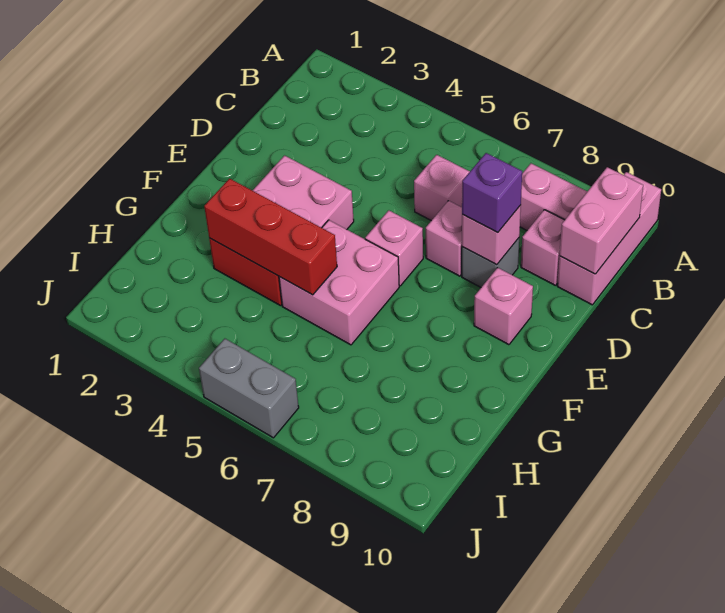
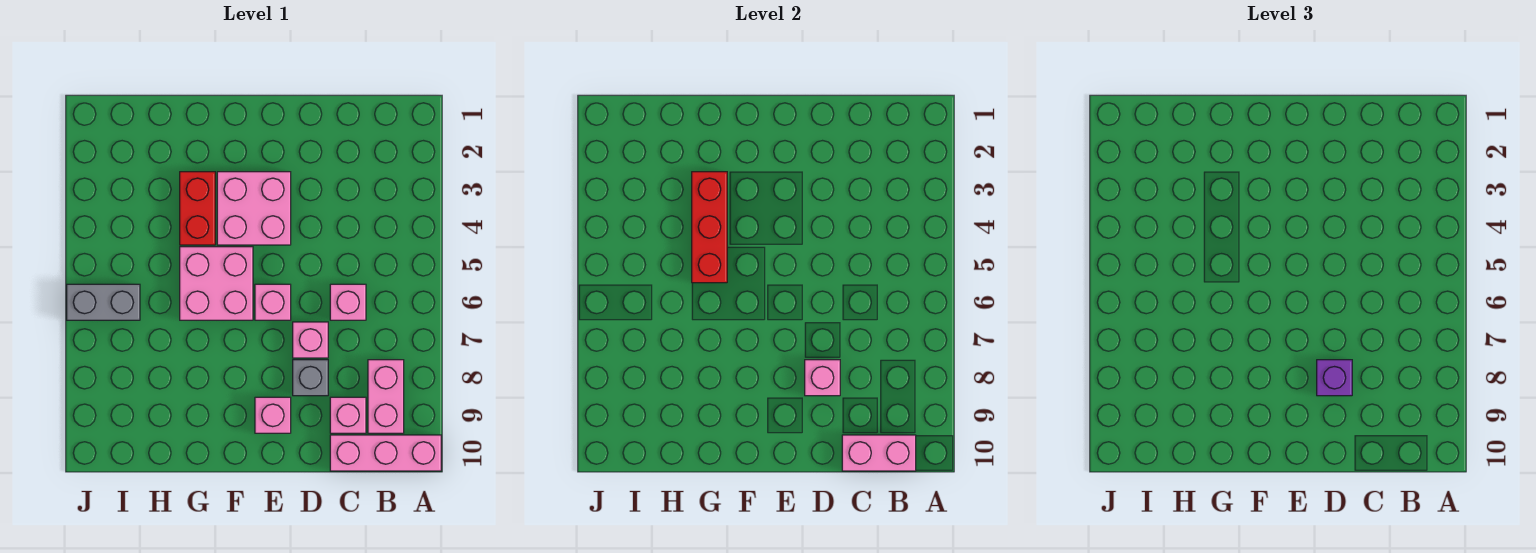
grey brick J5:J6 level 1 -> grey brick I6:J6 level 1

